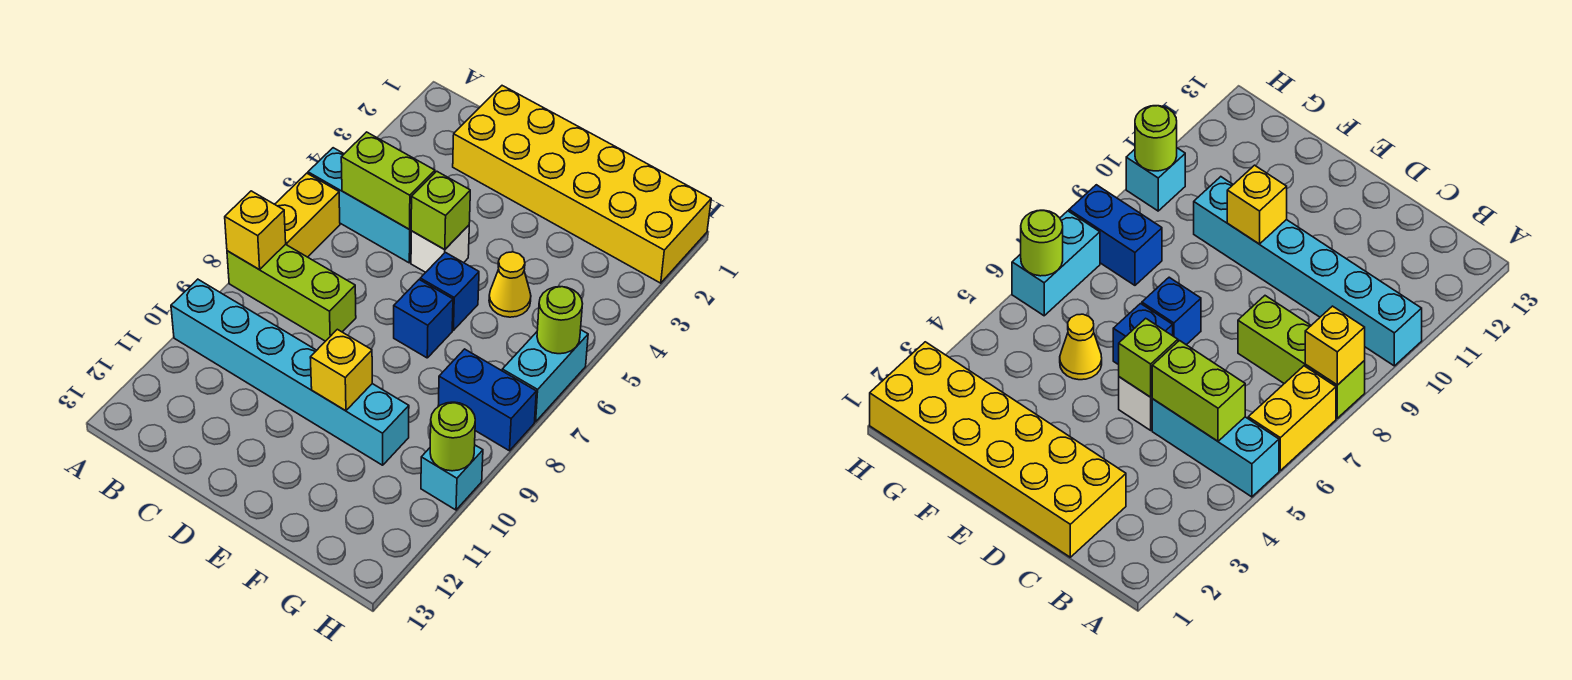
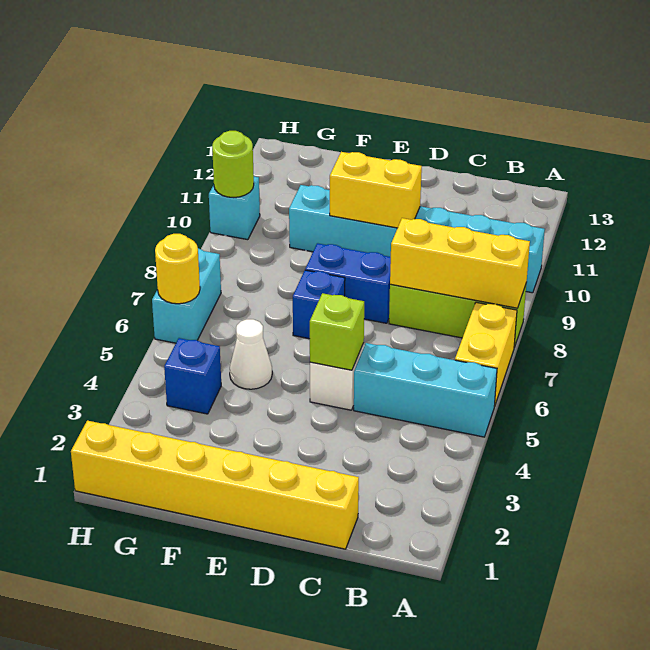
yellow brick A8 level 2 -> yellow brick A8:C8 level 2
lime brick B5:C5 level 2 -> none
yellow brick C1:H2 level 1 -> yellow brick C1:H1 level 1
blue brick E6 level 1 -> blue brick G4 level 1
yellow brick E10 level 2 -> yellow brick D10:E10 level 2
yellow cone F5 level 1 -> white cone F5 level 1
blue brick G8:H8 level 1 -> blue brick D8:E8 level 1
lime round brick H6 level 2 -> yellow round brick H6 level 2

